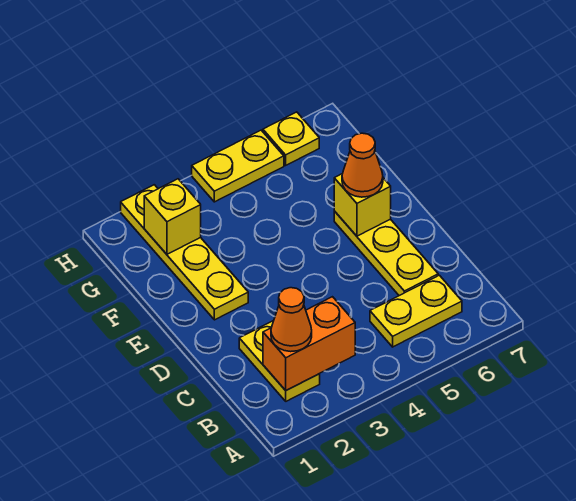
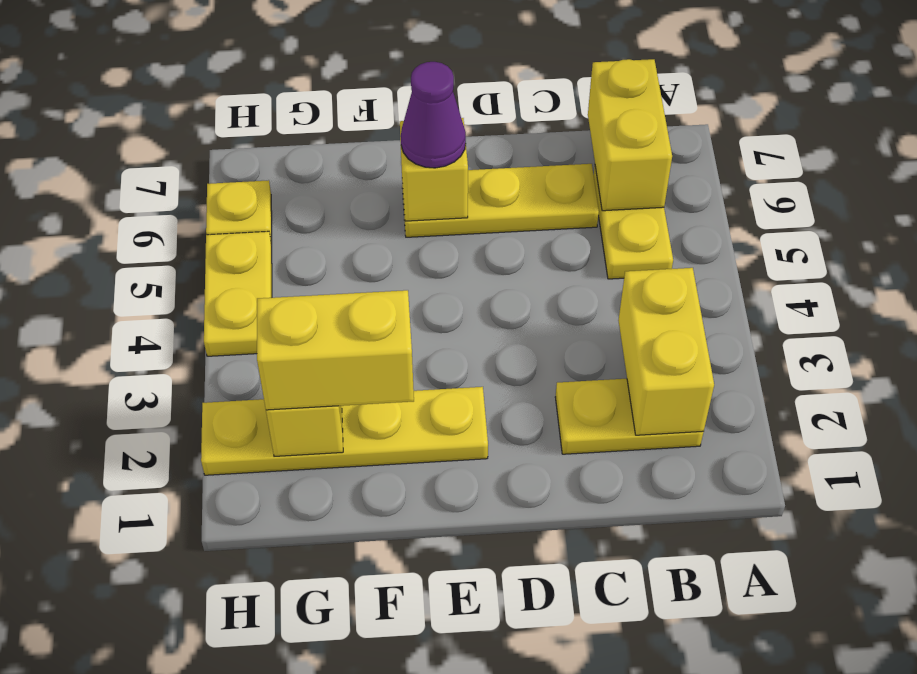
orange brick B2:B3 level 2 -> yellow brick B2:B3 level 2
orange cone B2 level 3 -> none
none -> yellow brick B6:B7 level 2
orange cone E6 level 3 -> purple cone E6 level 3
none -> yellow brick F2:G2 level 3

